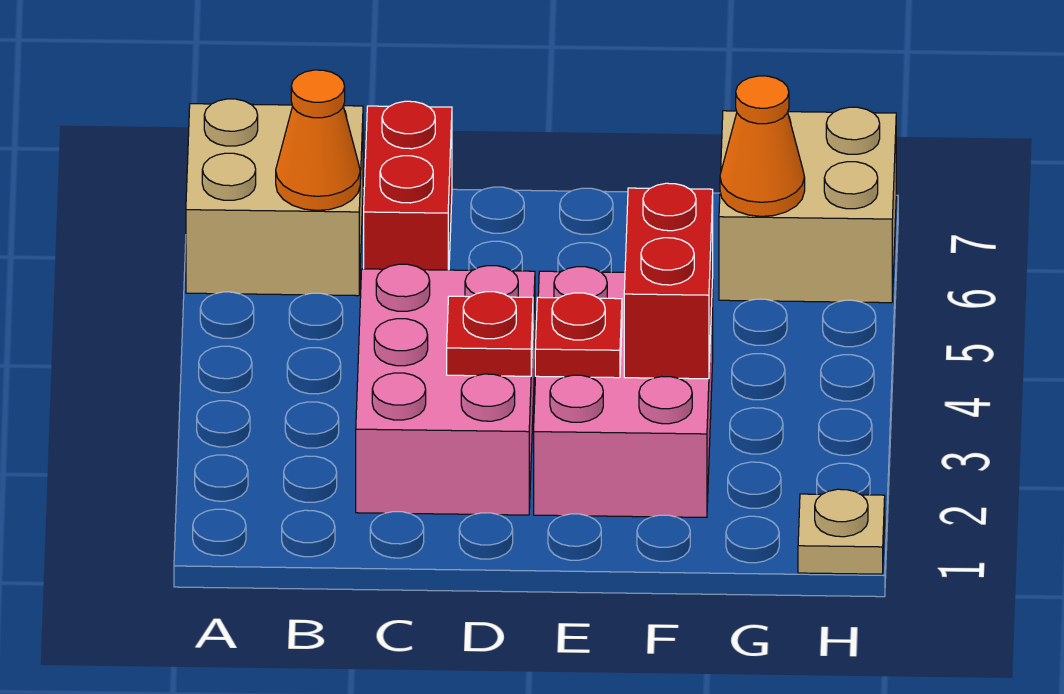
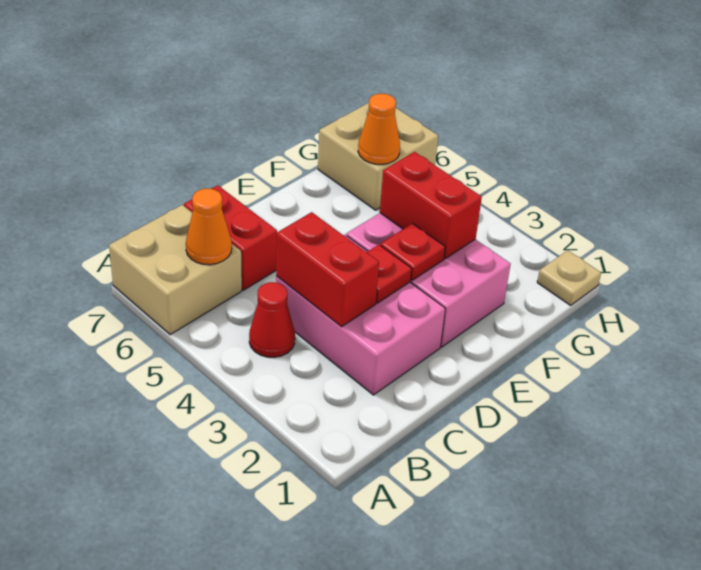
none -> red cone B4 level 1
none -> red brick C3:C4 level 2

